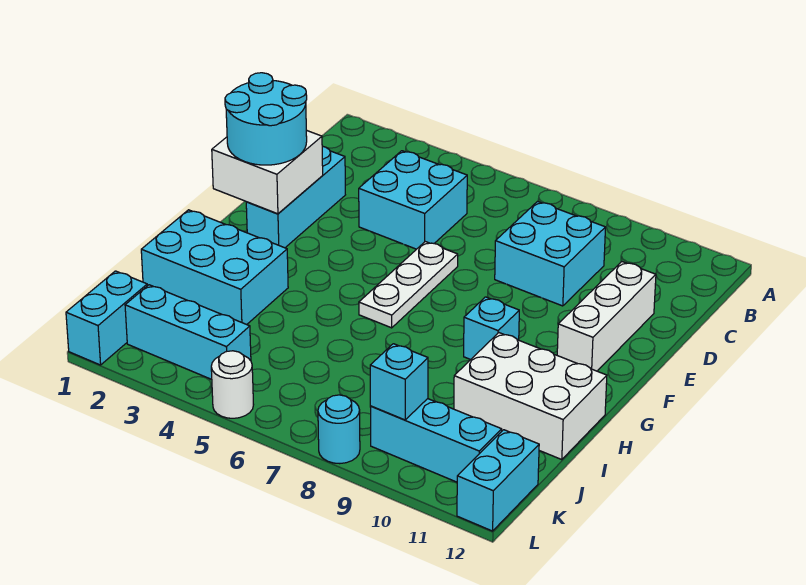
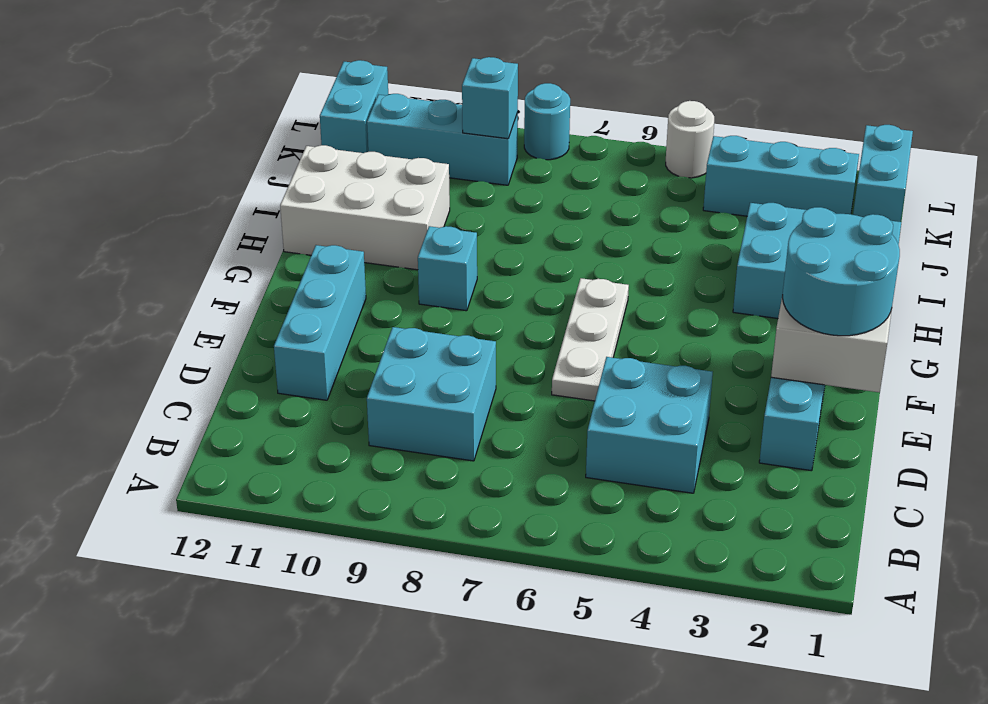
white brick D11:F11 level 1 -> cyan brick D11:F11 level 1

